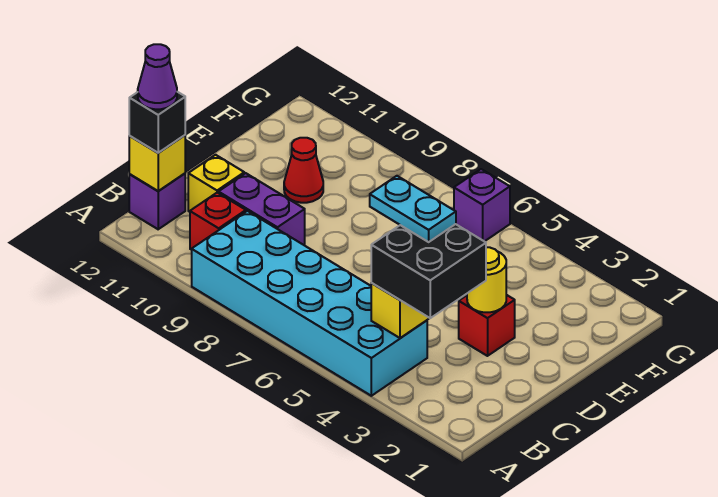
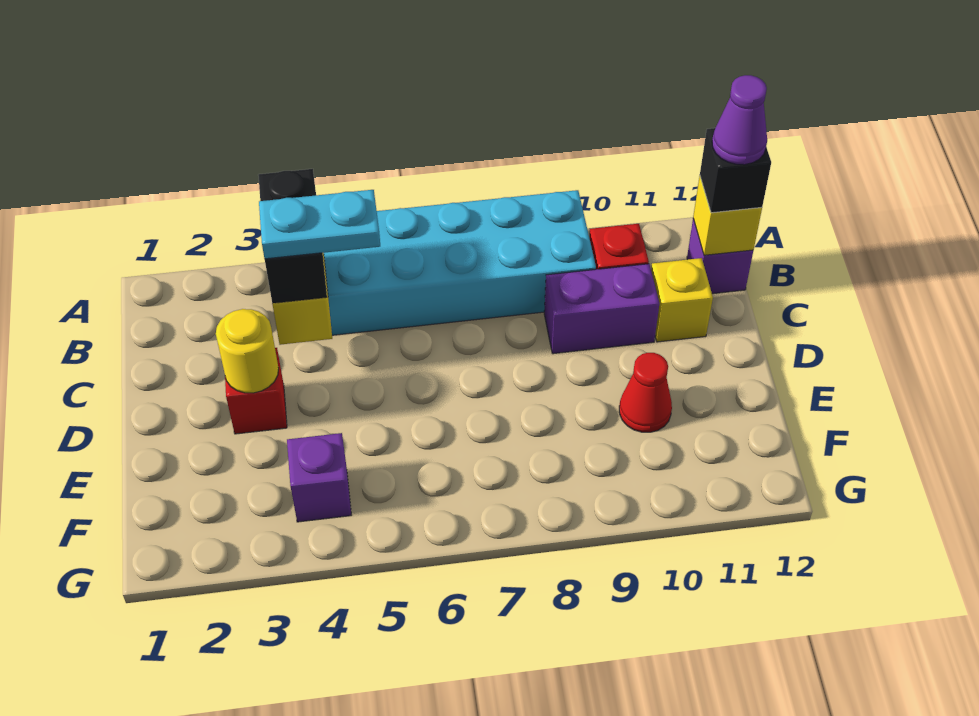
black brick B3:C4 level 3 -> black brick B4:C4 level 3
purple brick G6 level 1 -> purple brick F4 level 1

